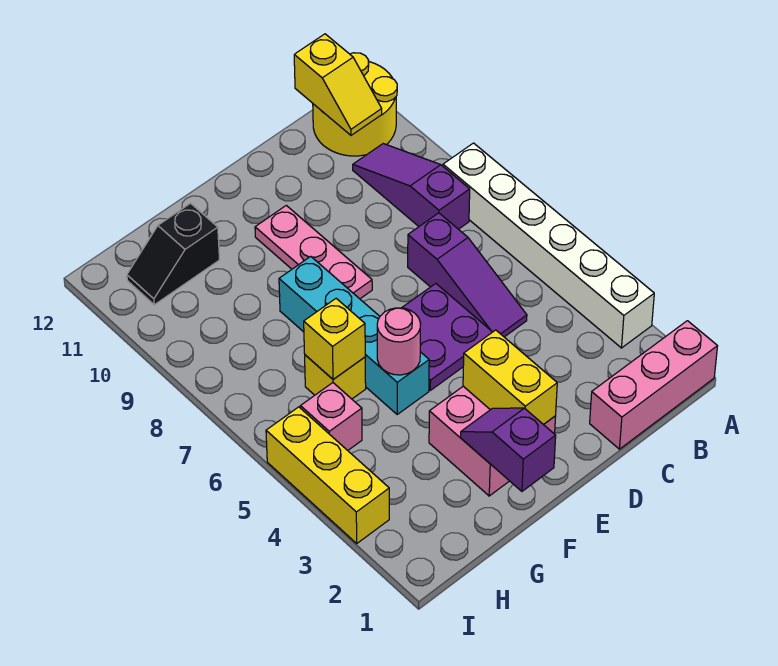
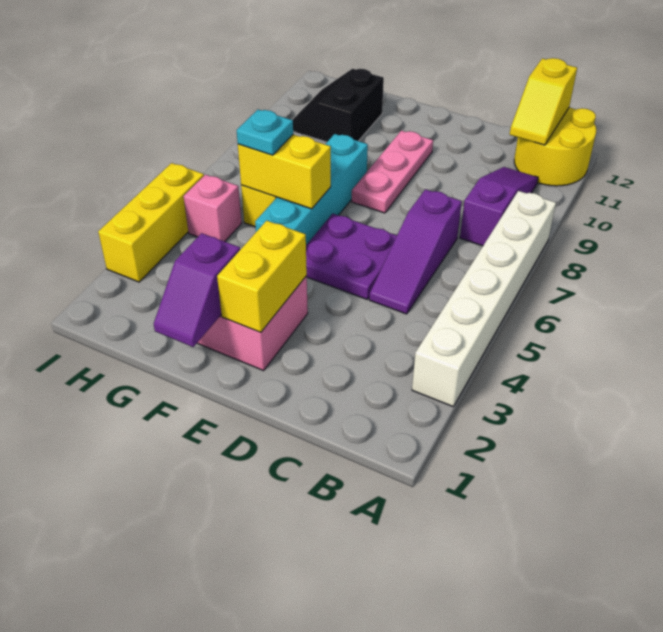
pink brick A1:C1 level 1 -> none
purple slope F1:F2 level 2 top 1 -> purple slope F1:F2 level 2 top 2
pink round brick F5 level 2 -> none
yellow brick G6 level 2 -> yellow brick F6:G6 level 2
none -> cyan plate G6 level 3
black slope G11:H11 level 1 top G -> black slope G10:H11 level 1 top G

